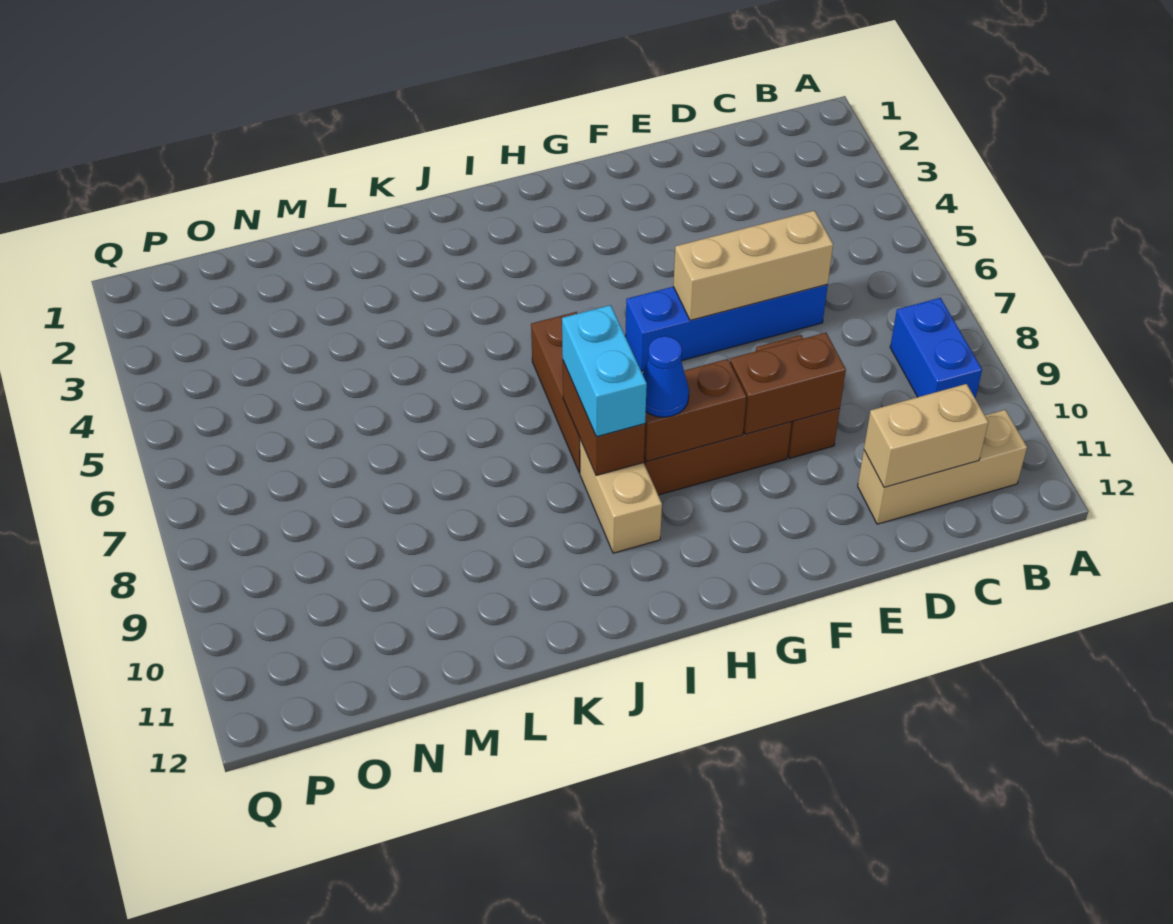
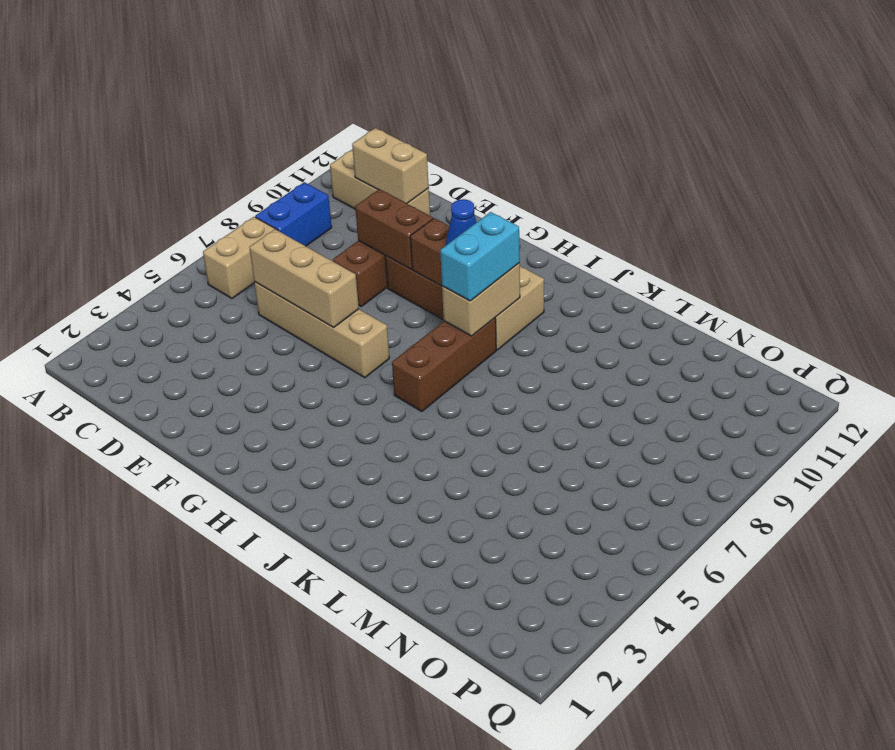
none -> tan brick B6:B7 level 1
blue brick D6:G6 level 1 -> tan brick D6:G6 level 1
brown brick I8:I9 level 2 -> tan brick I8:I9 level 2

